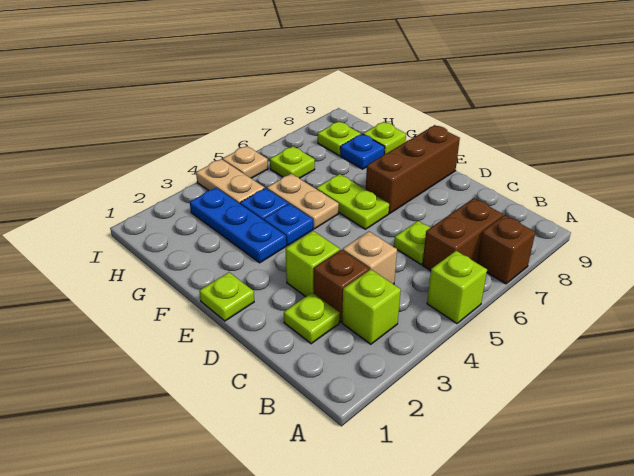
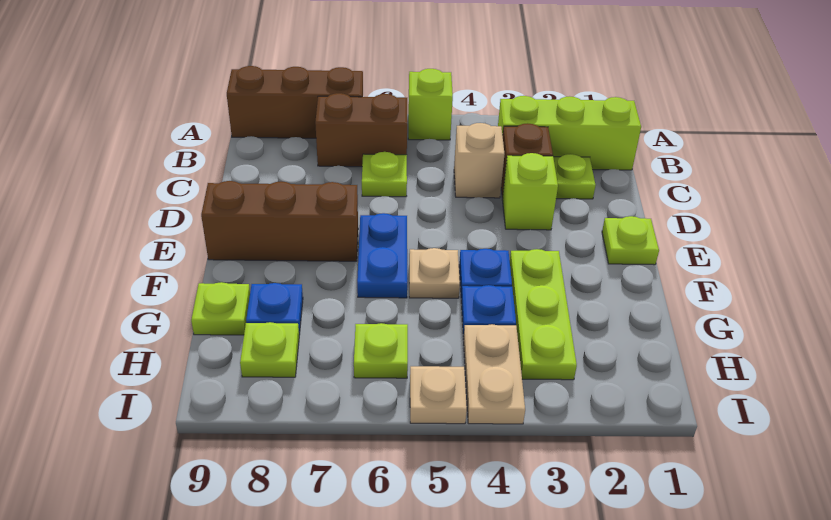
brown brick A7 level 1 -> brown brick A7:A9 level 1
lime brick B3 level 1 -> lime brick B1:B3 level 1
lime plate E6:F6 level 1 -> blue plate E6:F6 level 1
blue plate F3:H3 level 1 -> lime plate F3:H3 level 1
tan plate F5:G5 level 1 -> tan plate F5 level 1

